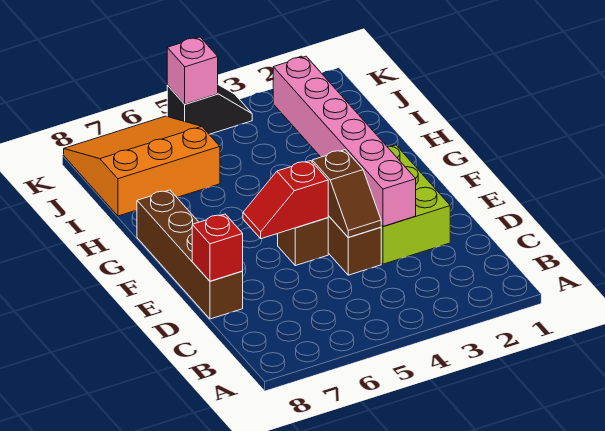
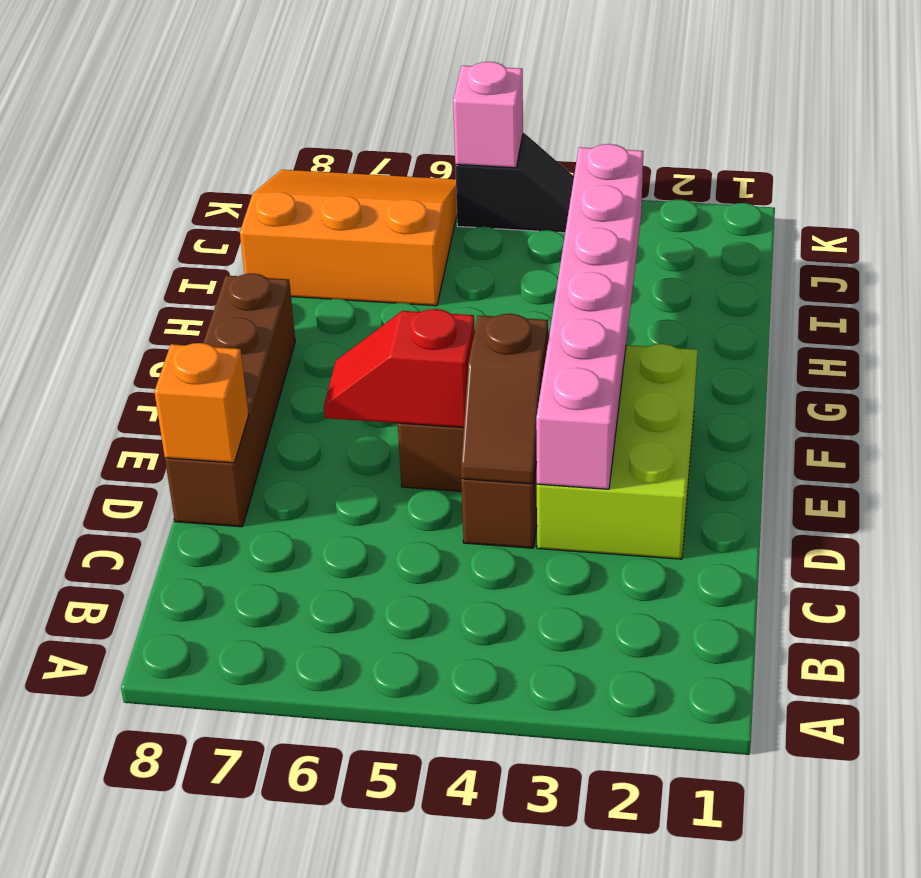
red brick D8 level 2 -> orange brick D8 level 2

